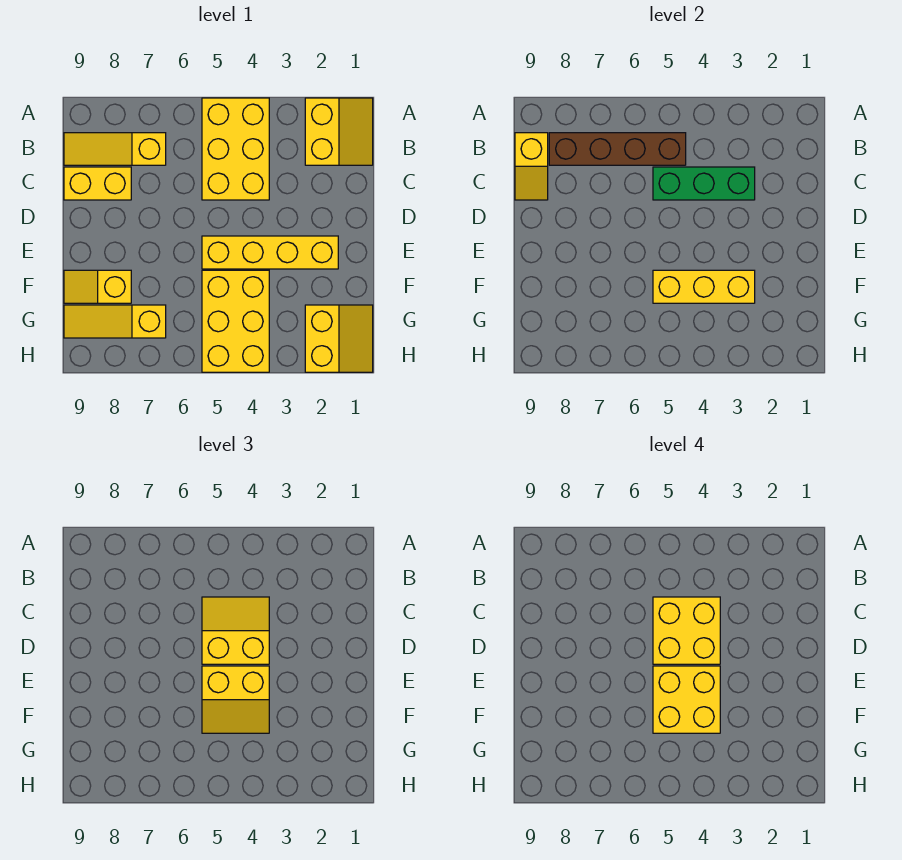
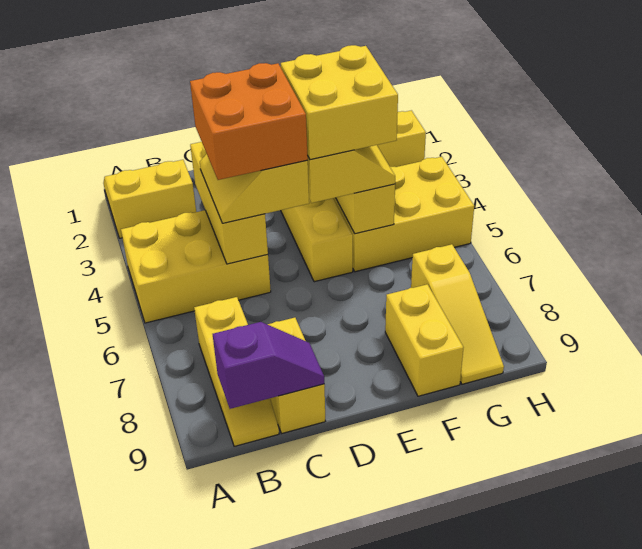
brown brick B5:B8 level 2 -> none
yellow slope B9:C9 level 2 top B -> purple slope B9:C9 level 2 top B
green brick C3:C5 level 2 -> yellow brick C3:C5 level 2
yellow brick C4:D5 level 4 -> orange brick C4:D5 level 4
yellow slope F8:F9 level 1 top 8 -> yellow brick F8:F9 level 1

